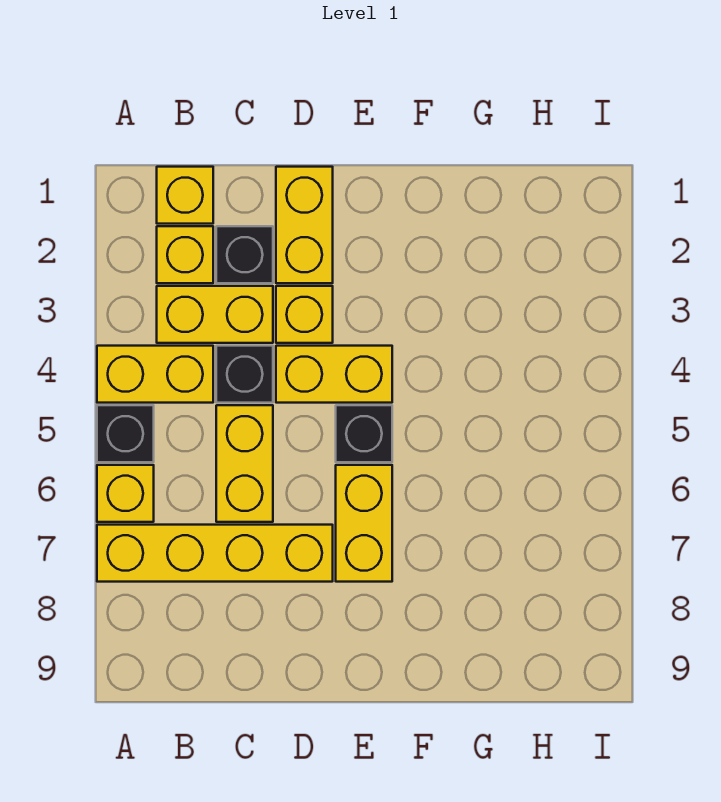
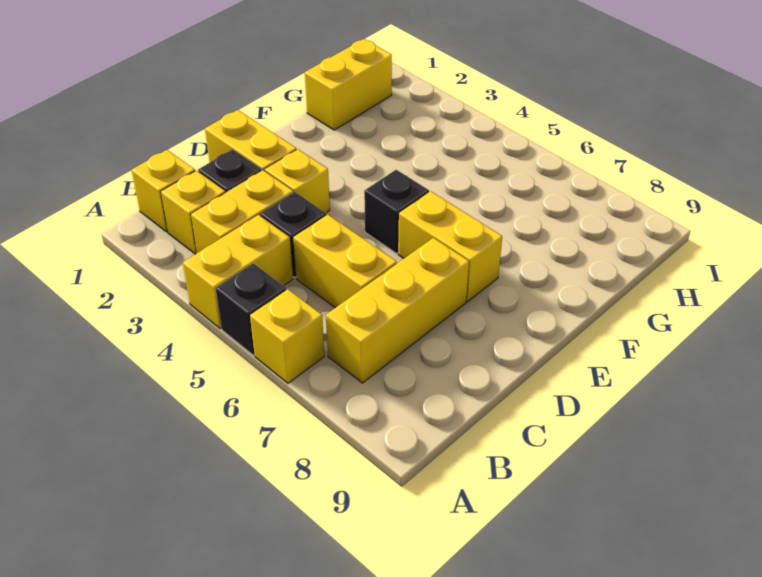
yellow brick A7:D7 level 1 -> yellow brick B7:D7 level 1
yellow brick D4:E4 level 1 -> yellow brick G1:H1 level 1

